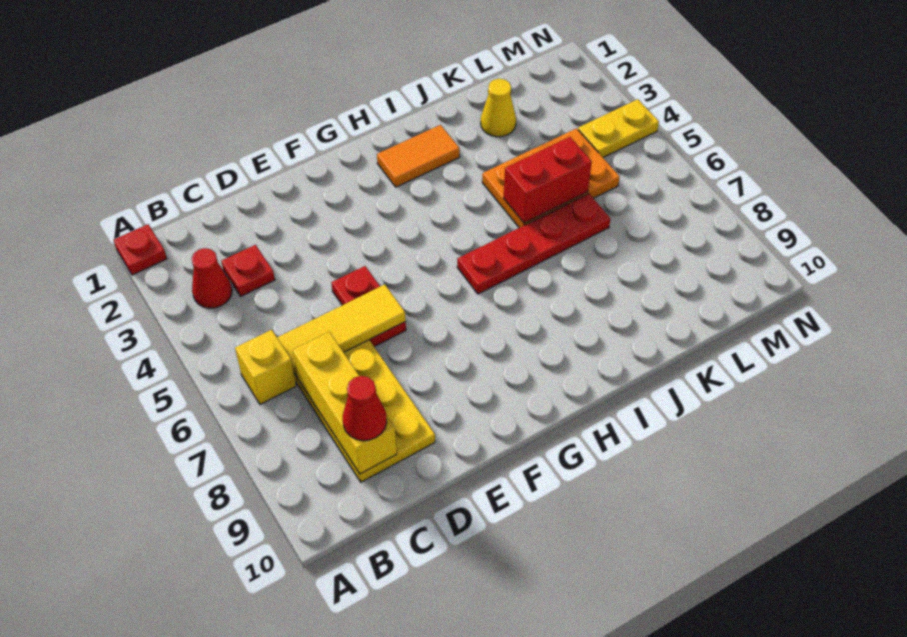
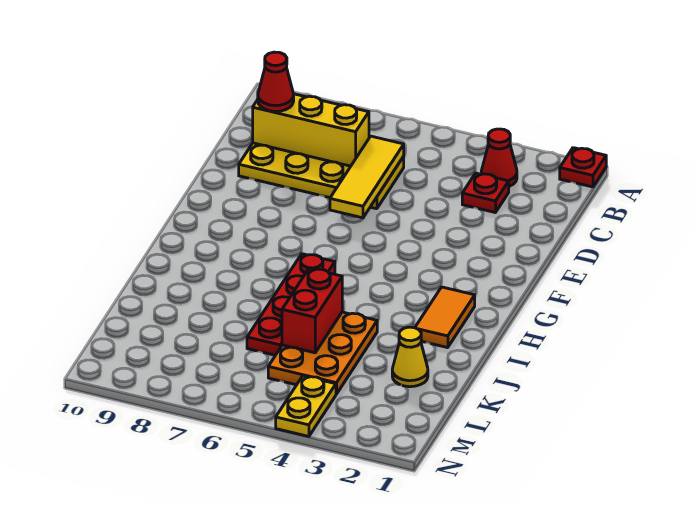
yellow brick B6 level 1 -> none
red plate E5:E6 level 1 -> none

